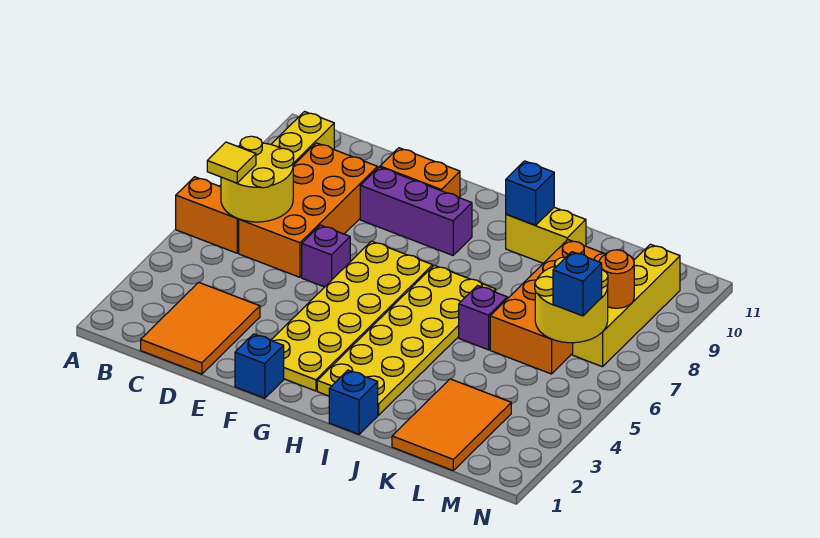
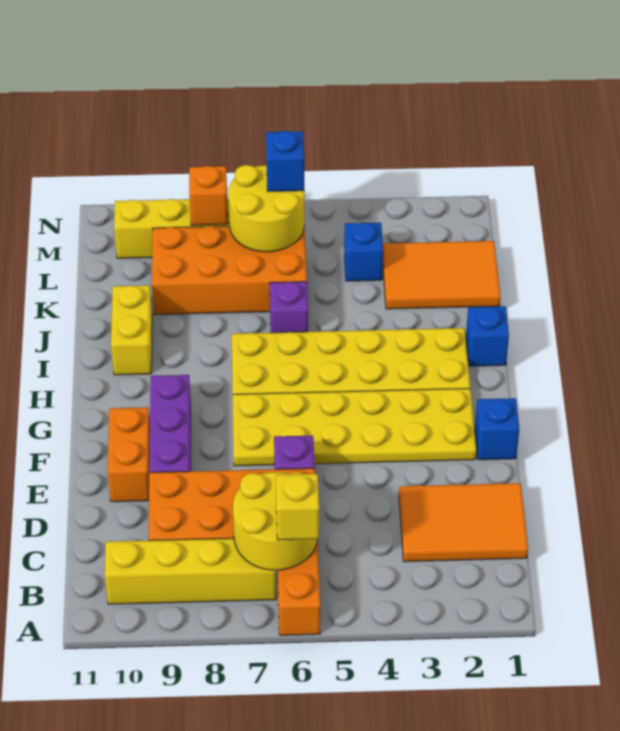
yellow tile B6 level 3 -> yellow brick B6 level 3
blue brick I10 level 2 -> blue brick L4 level 1
orange round brick M8 level 2 -> orange brick M8 level 2

